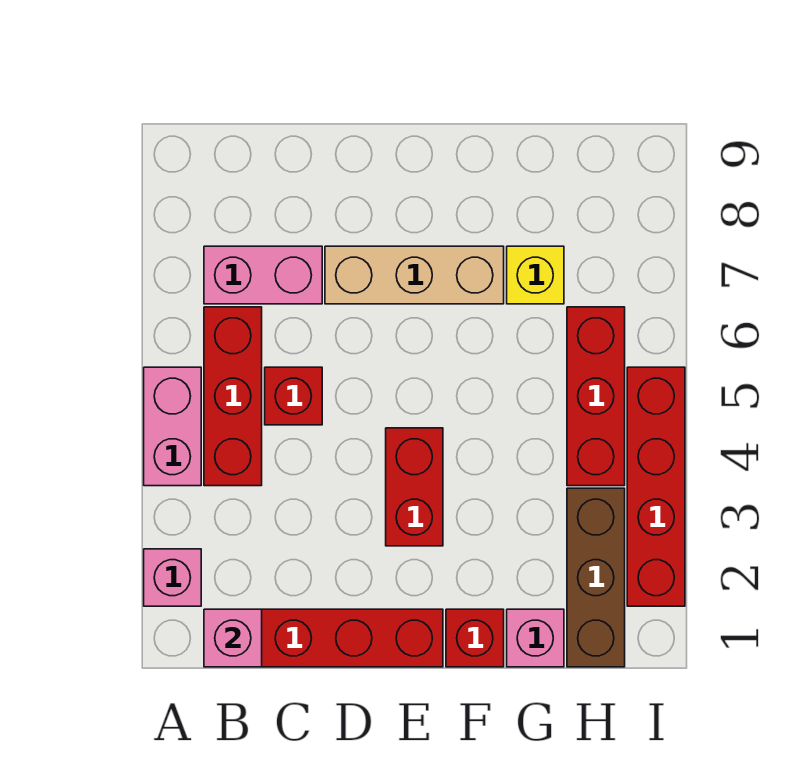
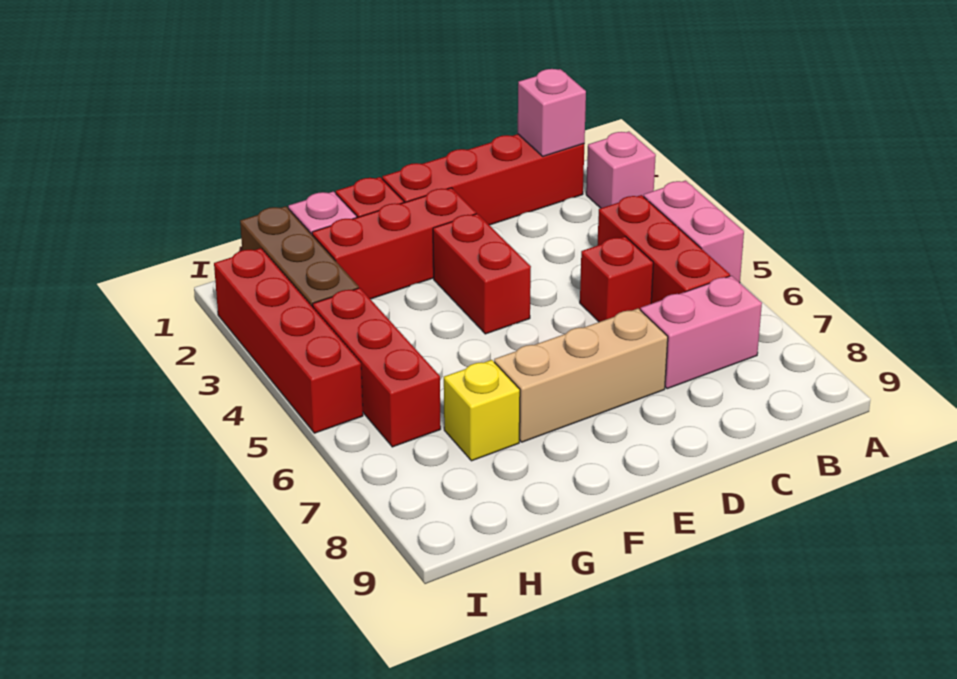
none -> red brick E2:G2 level 1

